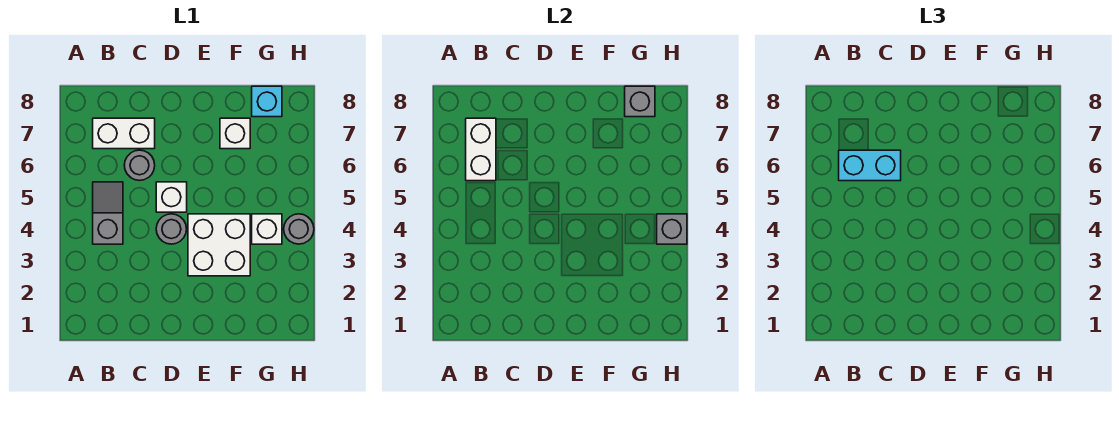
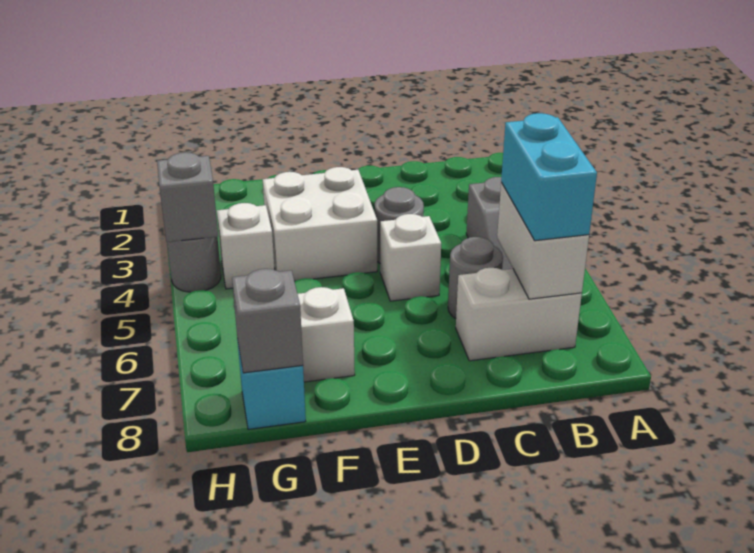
cyan brick B6:C6 level 3 -> cyan brick B6:B7 level 3

